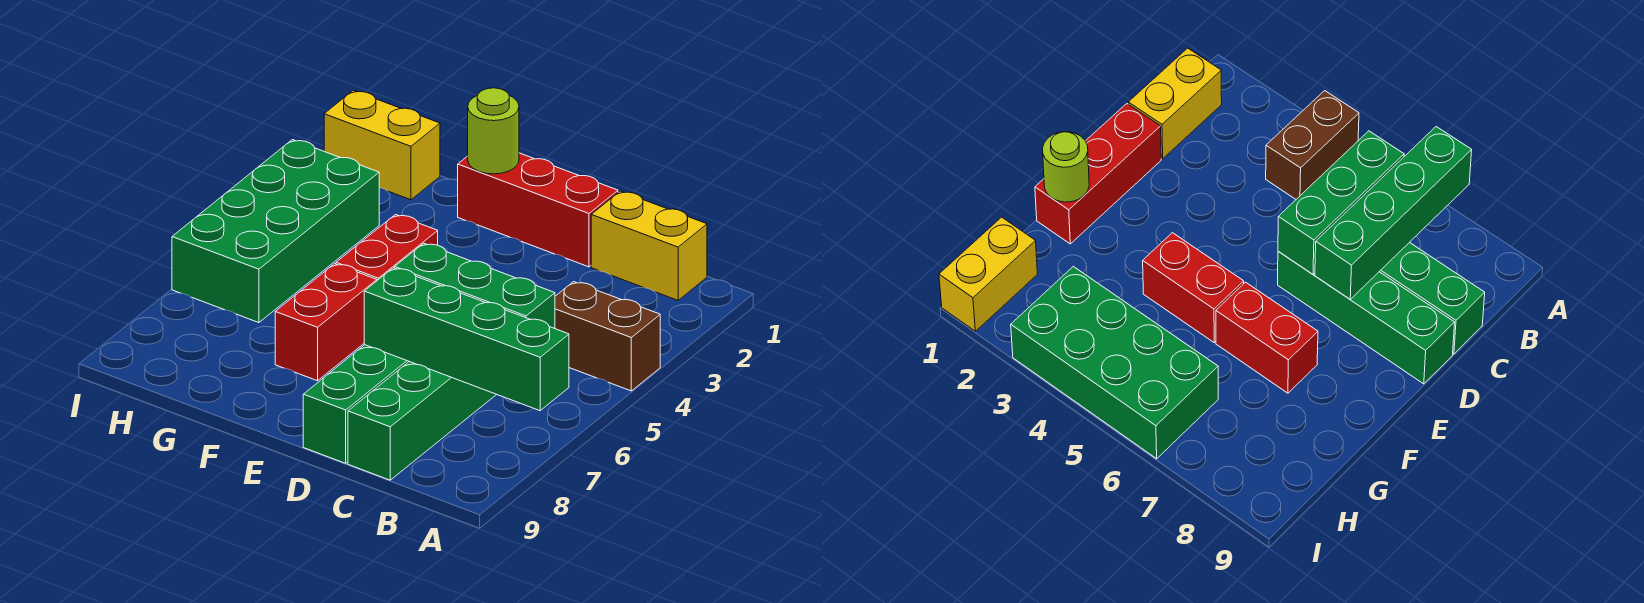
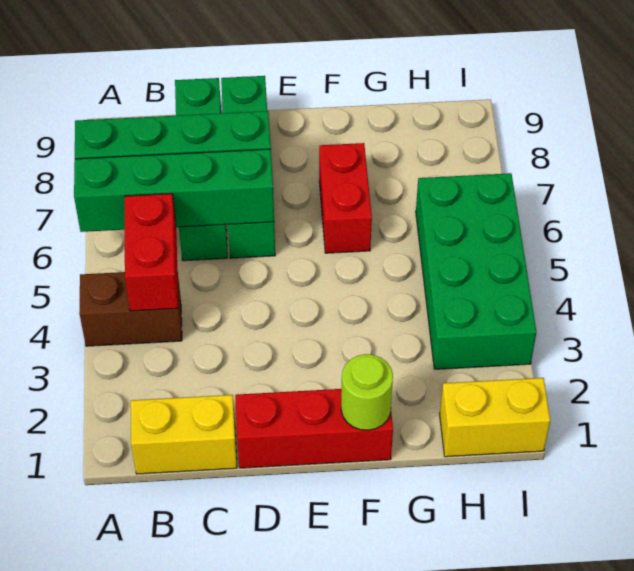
green brick B6:D6 level 2 -> green brick A6:D6 level 2
red brick F4:F5 level 1 -> red brick B4:B5 level 2

